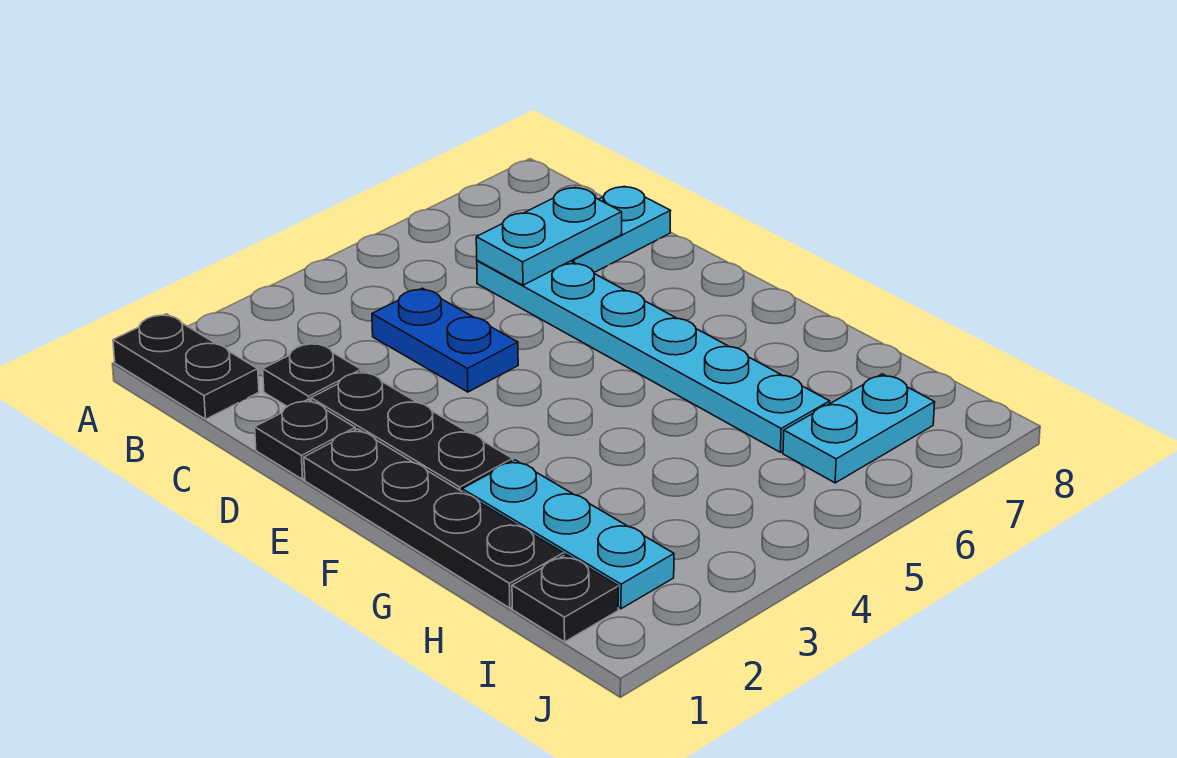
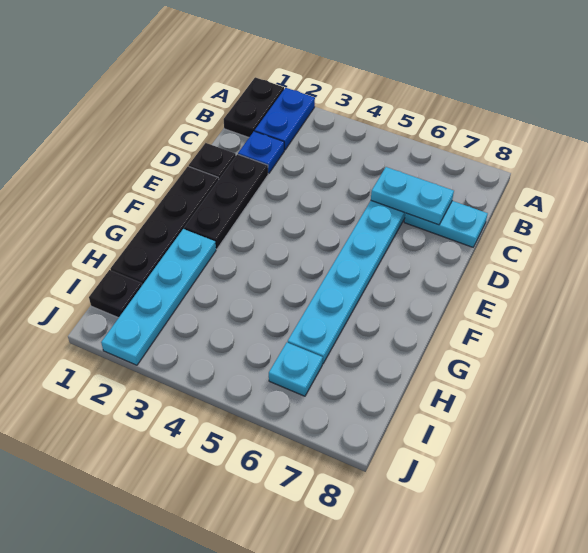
black plate C2 level 1 -> blue plate C2 level 1
blue plate C4:D4 level 1 -> blue plate A2:B2 level 1
cyan plate G2:I2 level 1 -> cyan plate G2:J2 level 1
cyan plate I6:I7 level 1 -> cyan plate I6 level 1

